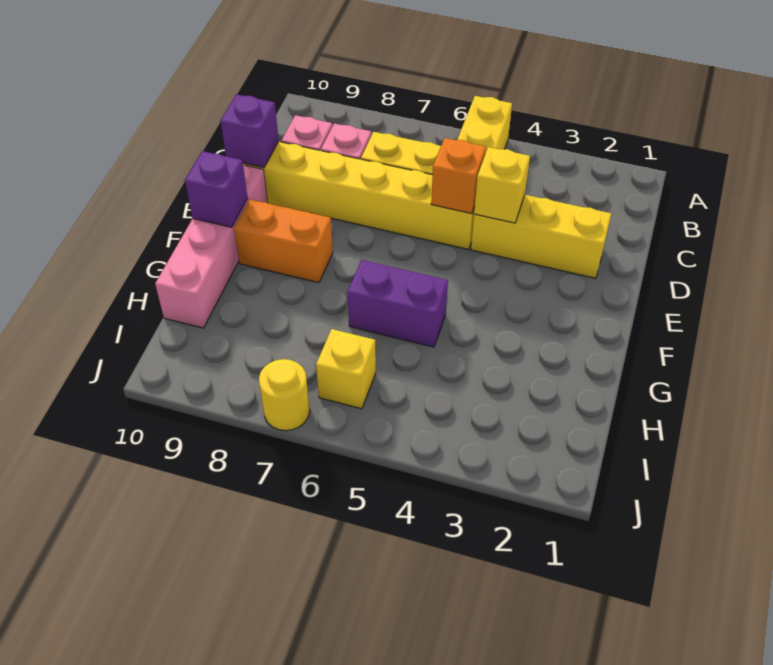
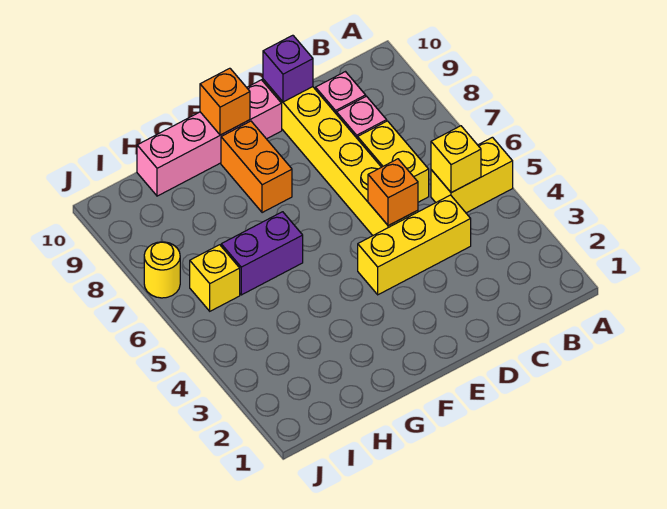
yellow brick D2:D4 level 1 -> yellow brick C4:E4 level 1
yellow brick D4 level 2 -> yellow brick B5 level 2
purple brick F10 level 2 -> orange brick F10 level 2
purple brick G5:G6 level 1 -> purple brick G6:H6 level 1

